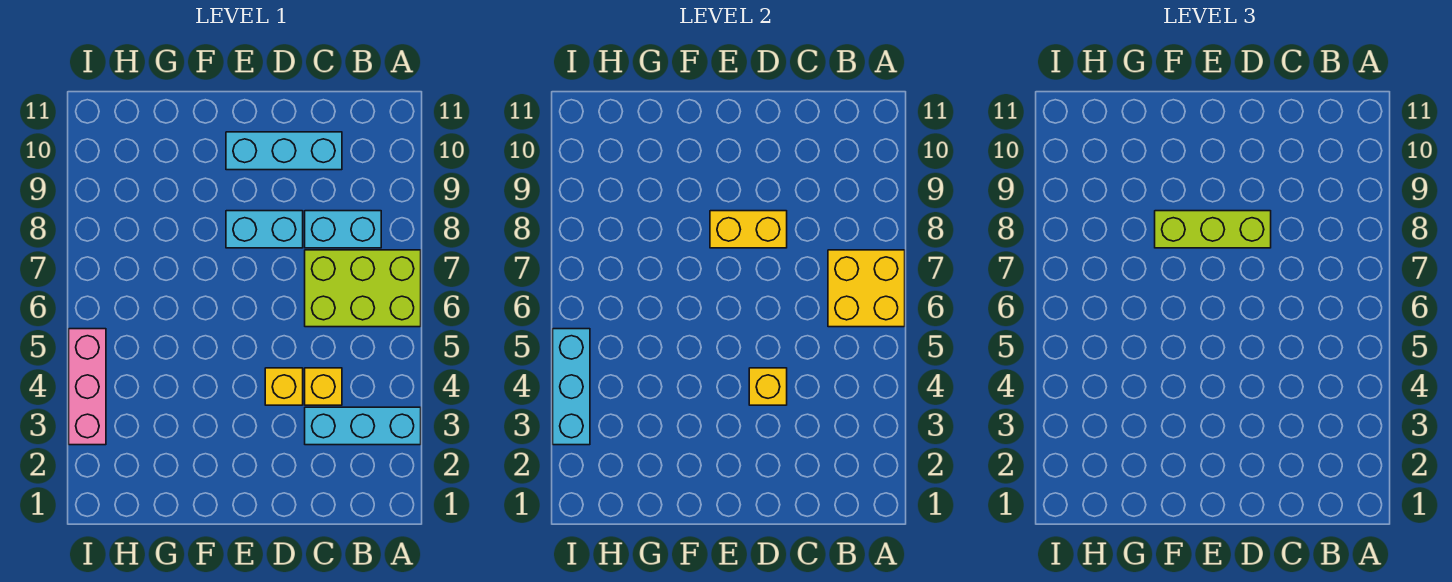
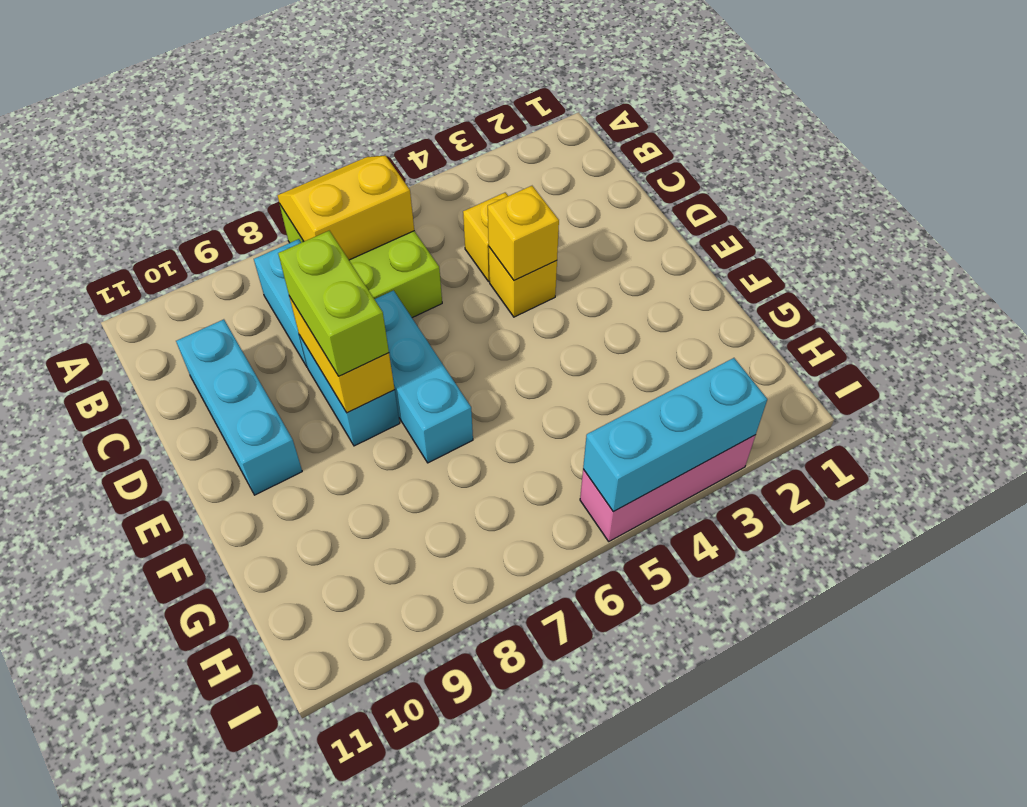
cyan brick A3:C3 level 1 -> cyan brick D7:F7 level 1
yellow brick A6:B7 level 2 -> yellow slope A6:B7 level 2 top B
lime brick D8:F8 level 3 -> lime brick D8:E8 level 3

